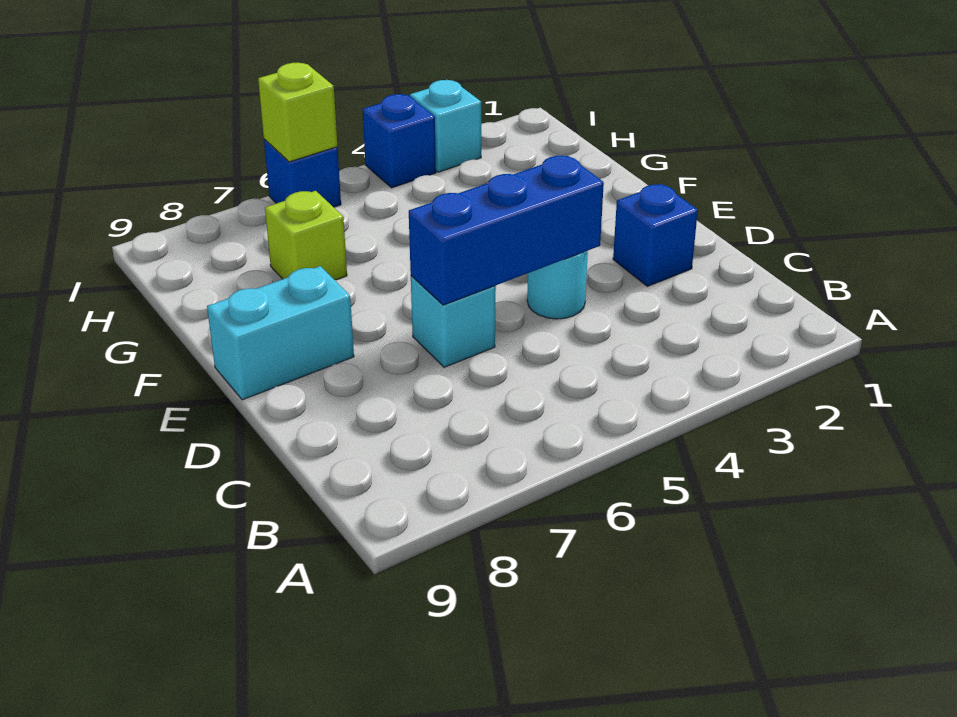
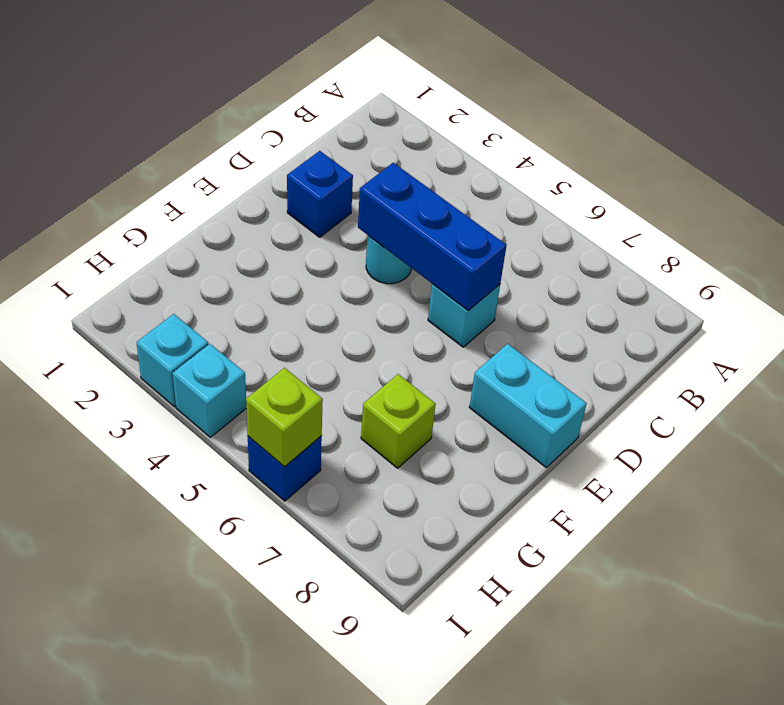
blue brick I4 level 1 -> cyan brick I4 level 1

